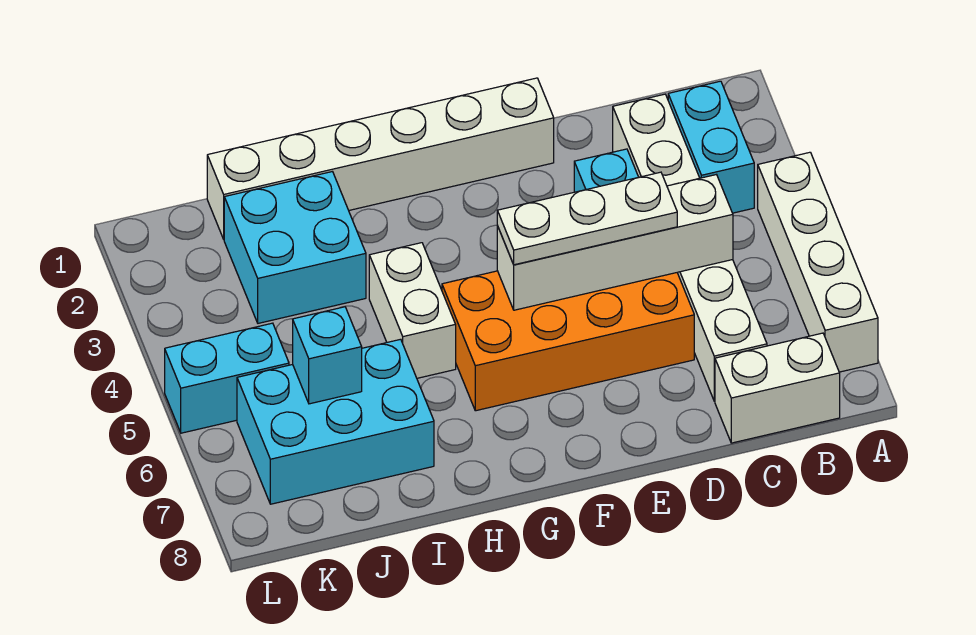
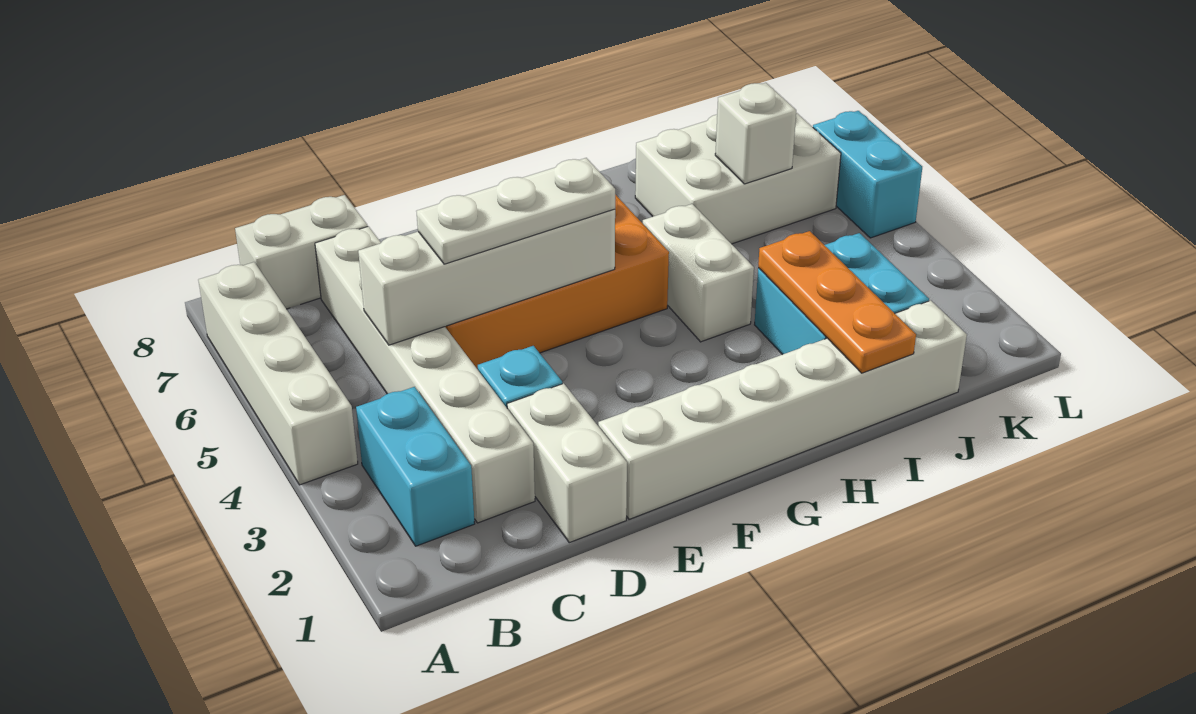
none -> white brick D1:D2 level 1
none -> orange plate I1:I3 level 2
cyan brick I6:K7 level 1 -> white brick I6:K7 level 1
cyan brick J6 level 2 -> white brick J6 level 2
cyan brick K5:L5 level 1 -> cyan brick L5:L6 level 1

